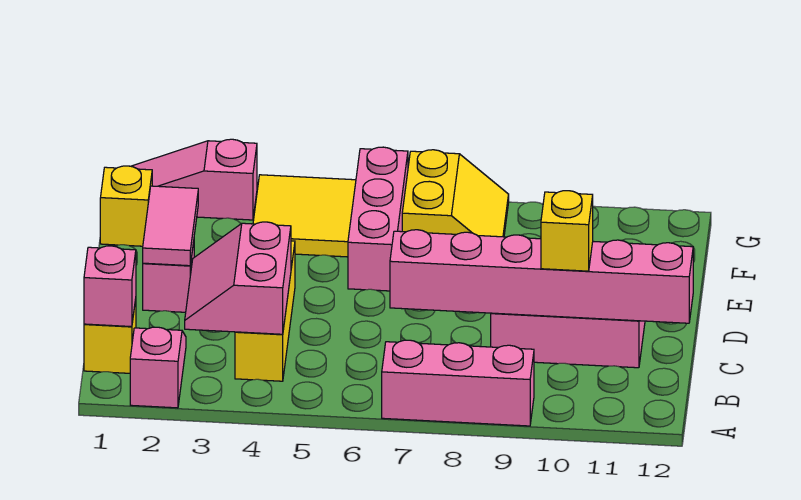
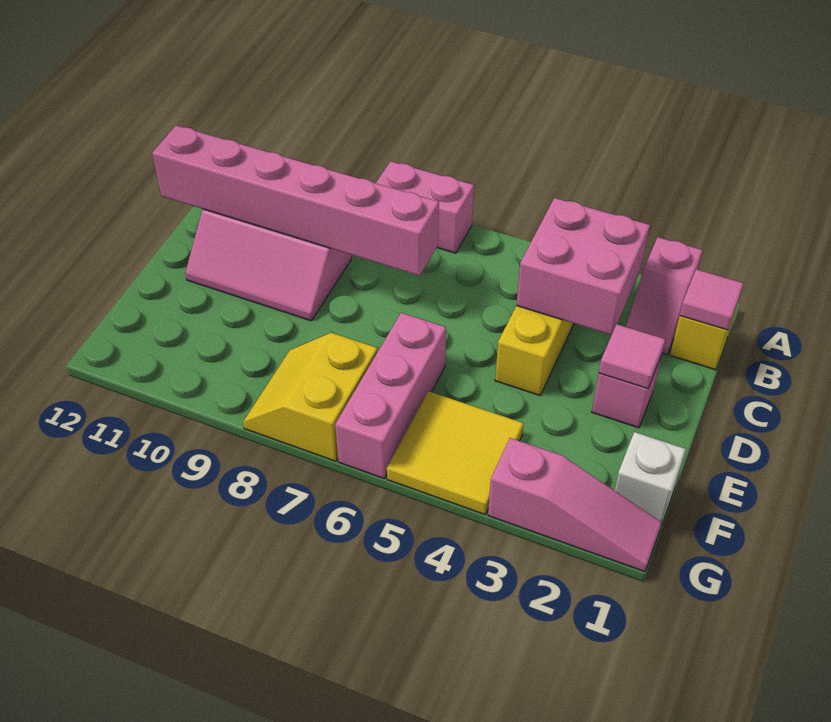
pink brick A7:A9 level 1 -> pink brick A7:A8 level 1
pink brick B1 level 2 -> pink tile B1 level 2
pink slope B3:C4 level 2 top 4 -> pink brick B3:C4 level 2
yellow brick C10 level 3 -> none
pink tile D2:E2 level 2 -> pink tile D2 level 2
yellow brick F1 level 1 -> white brick F1 level 1

